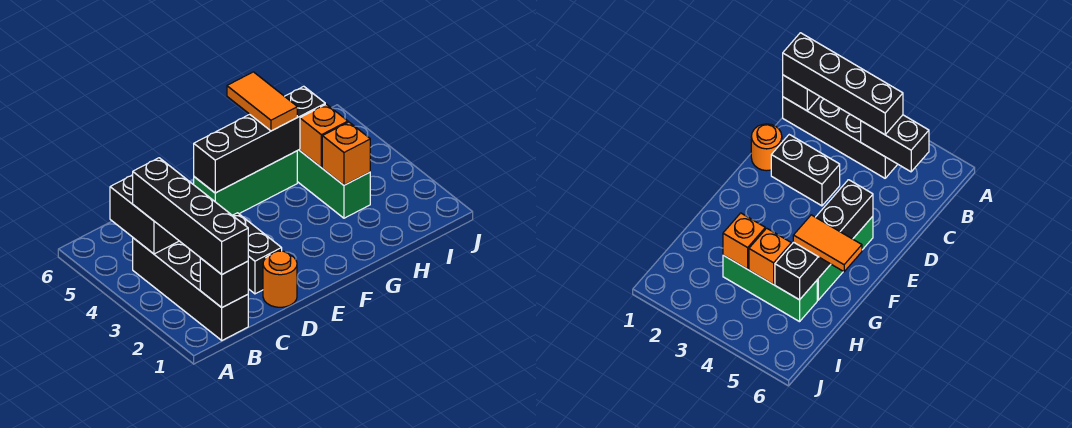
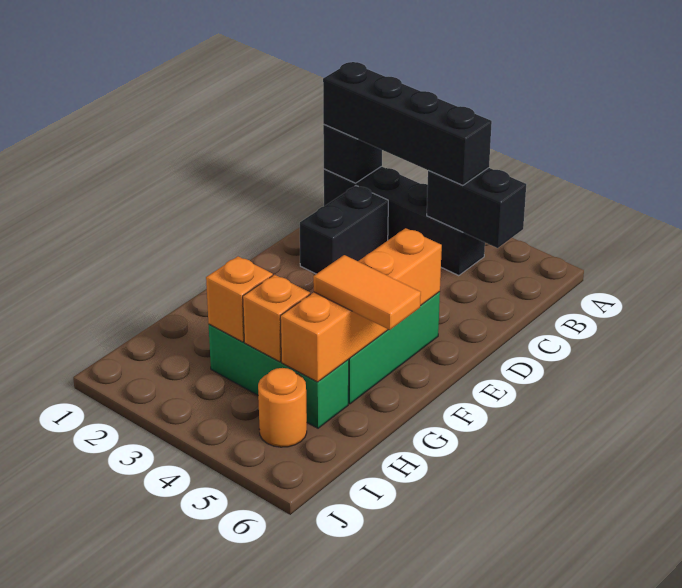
orange round brick D1 level 1 -> orange round brick I5 level 1
black brick D2:D3 level 1 -> black brick C2:D2 level 1
black brick E5:H5 level 2 -> orange brick E5:H5 level 2

